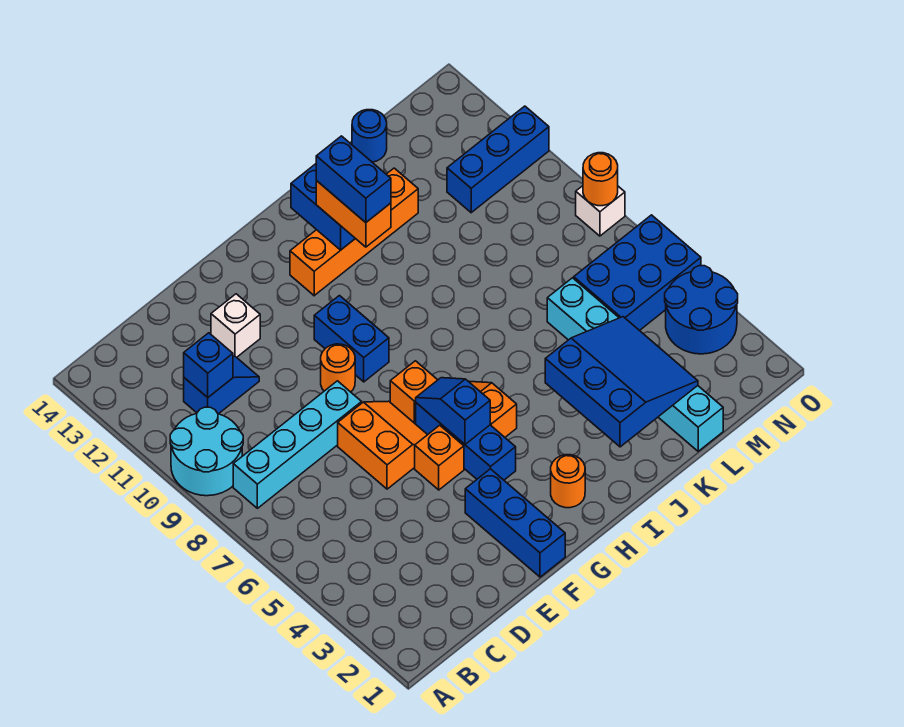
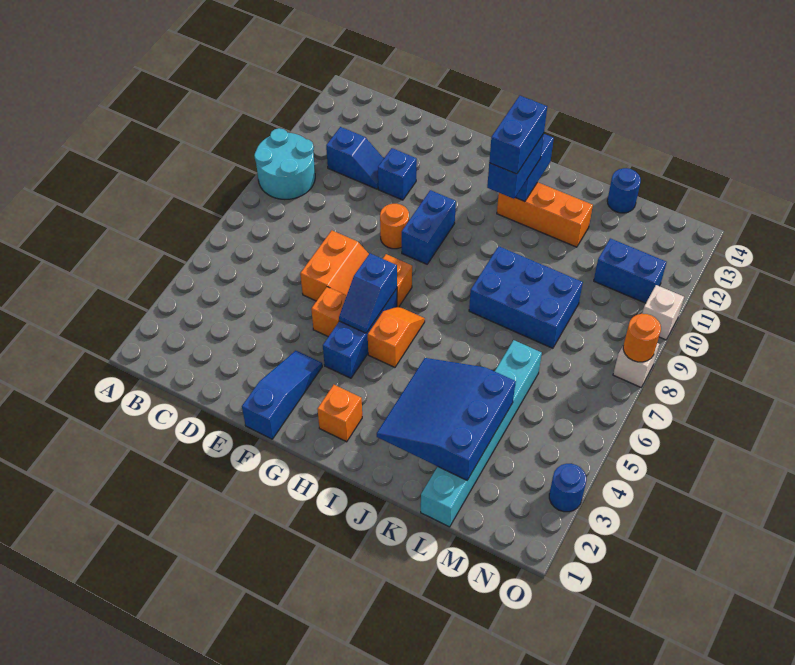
cyan brick B8:E8 level 1 -> none
blue brick C11 level 2 -> blue brick E11 level 1
white brick E12 level 1 -> white brick O10 level 1
blue brick F1:F3 level 1 -> blue slope F1:F3 level 1 top 1
blue slope G5:G6 level 2 top 5 -> blue slope G5:G6 level 2 top 6
orange round brick H2 level 1 -> orange brick H2 level 1
orange brick H12:K12 level 1 -> orange brick I12:K12 level 1
orange brick I11:I12 level 3 -> blue brick I11:I12 level 3
blue slope J2:L4 level 2 top J -> blue slope J2:L4 level 2 top L
blue brick M5:O6 level 1 -> blue brick J8:L9 level 1
blue brick M11:O11 level 1 -> blue brick M11:N11 level 1
blue round brick N3:O4 level 1 -> blue round brick O3 level 1

